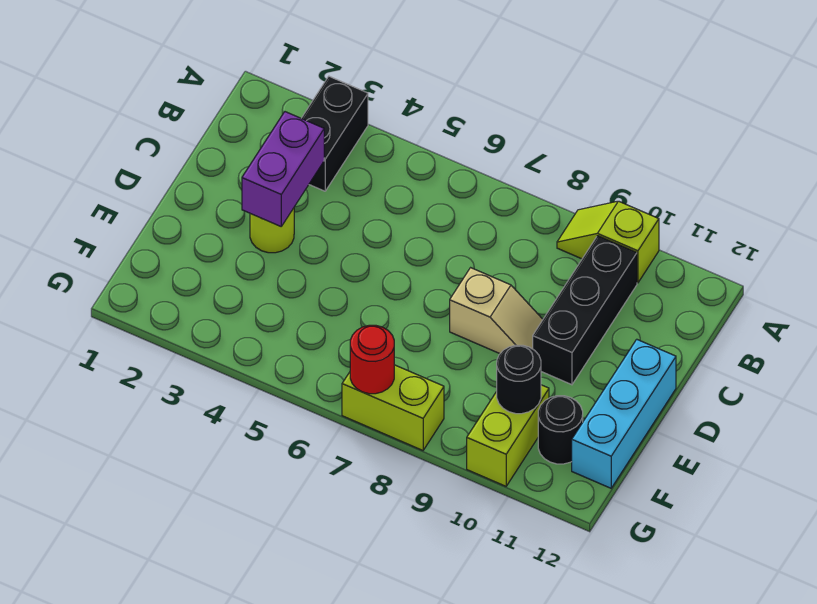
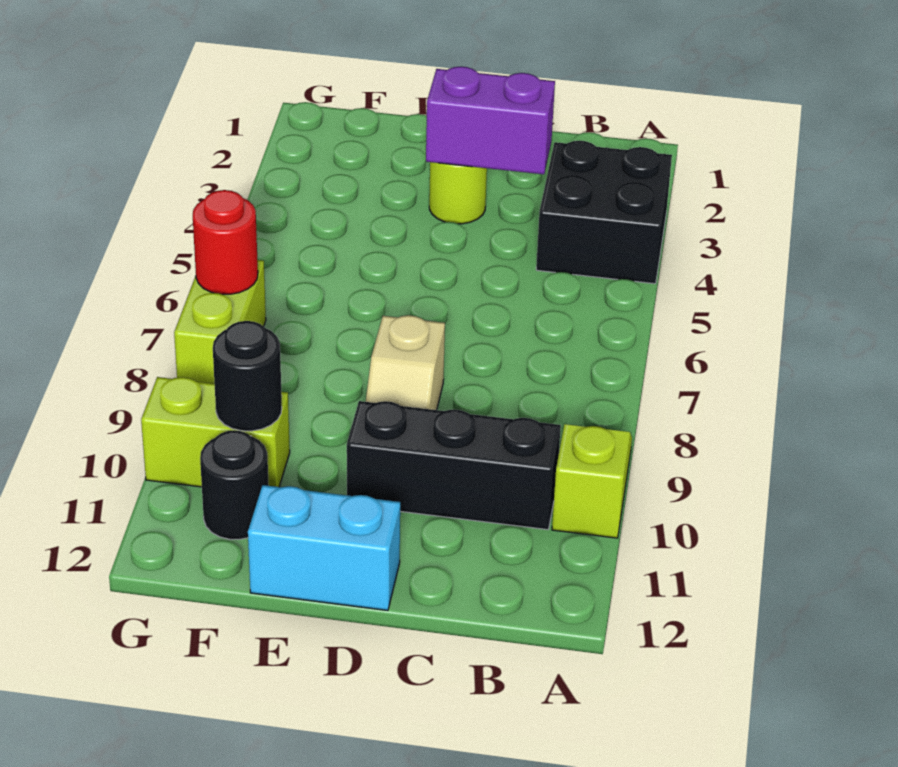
black brick A3:B3 level 1 -> black brick A3:B4 level 1
cyan brick D12:F12 level 1 -> cyan brick D12:E12 level 1

